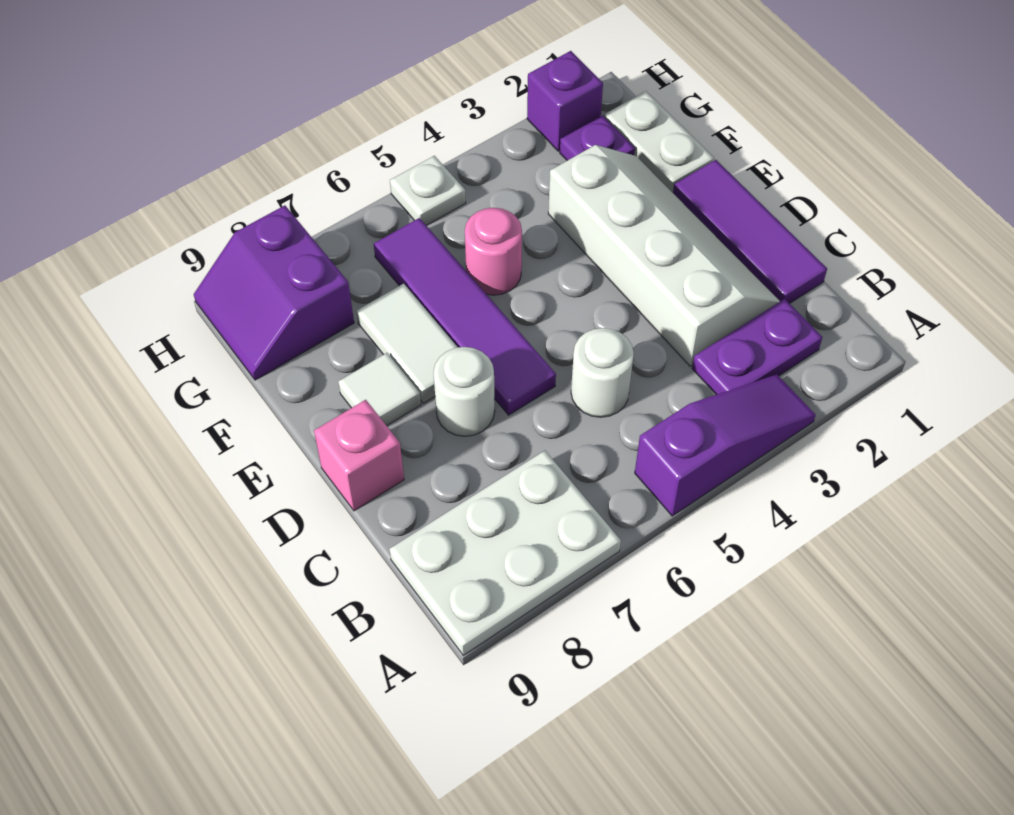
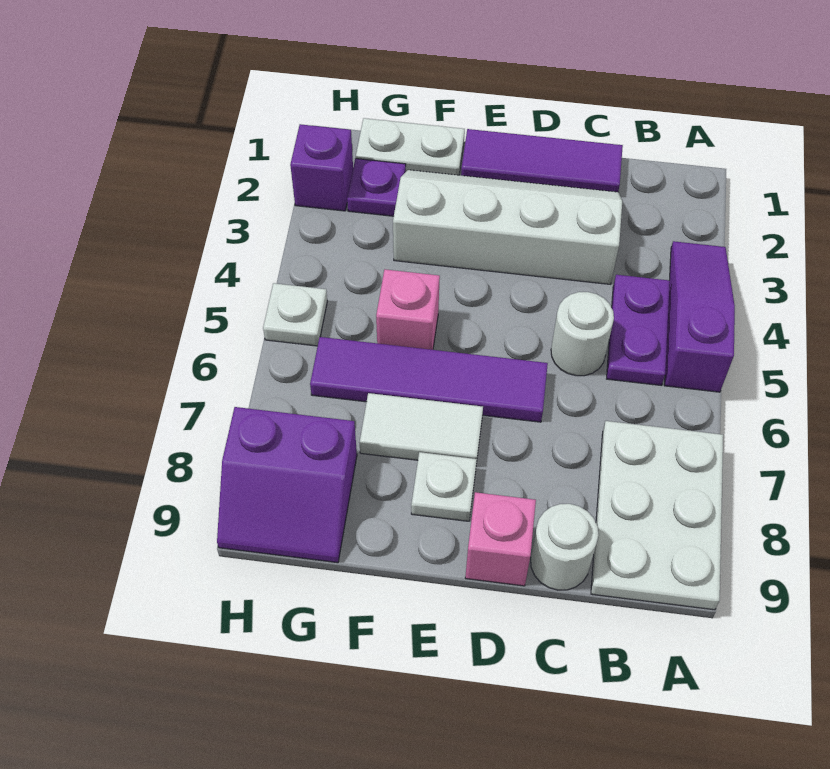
purple plate B2:B3 level 1 -> purple plate B4:B5 level 1
white round brick D7 level 1 -> white round brick C9 level 1
white tile E8 level 1 -> white plate E8 level 1
pink round brick F5 level 1 -> pink brick F5 level 1

